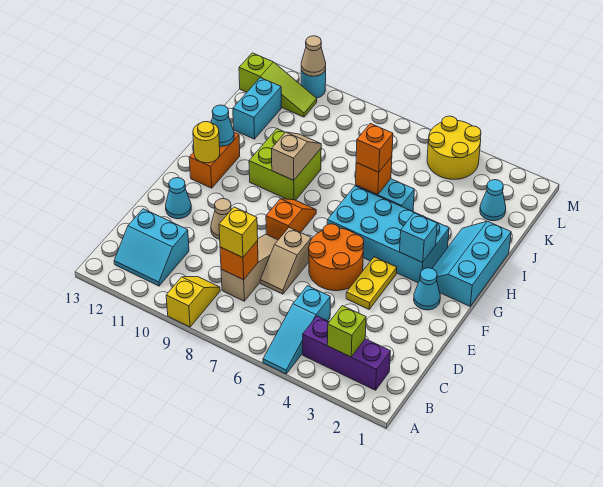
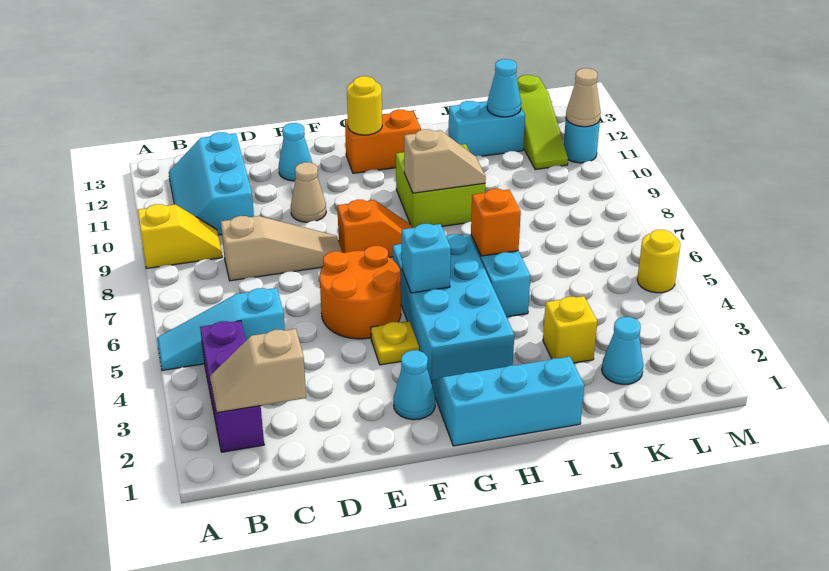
lime brick B3 level 2 -> none
cyan slope B11:C12 level 1 top C -> cyan slope B10:C12 level 1 top C
orange brick C8 level 2 -> none
yellow brick C8 level 3 -> yellow brick J3 level 1
tan slope D7:E7 level 1 top E -> tan slope B2:C2 level 2 top C
yellow plate E4:F4 level 1 -> yellow plate F4 level 1
cyan brick G3 level 2 -> cyan brick G5 level 2
cyan cone H12 level 2 -> cyan cone K12 level 2
orange brick I6 level 3 -> none
yellow round brick L4:M5 level 1 -> yellow round brick M5 level 1

